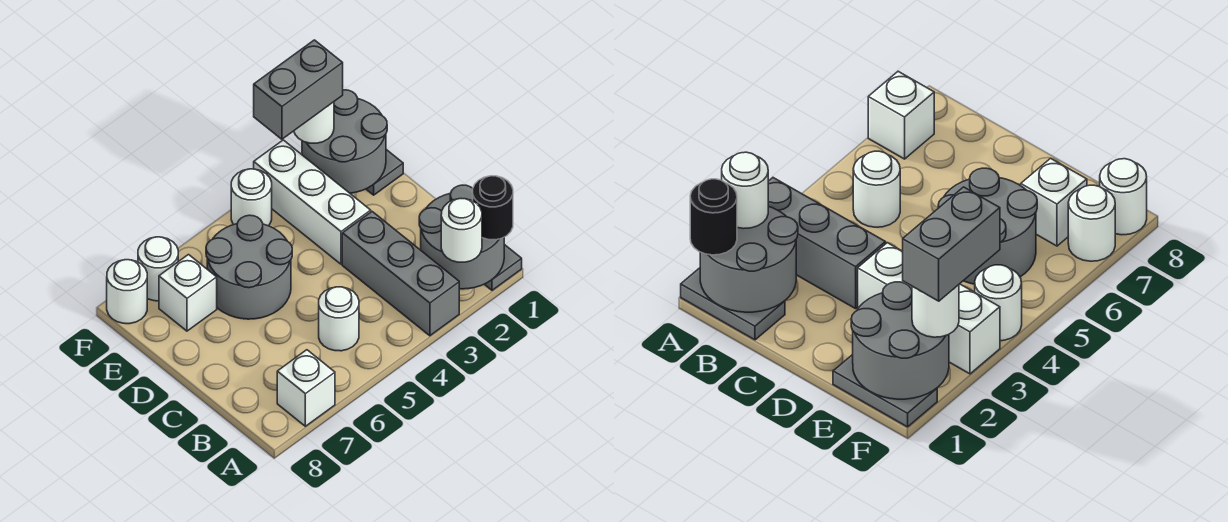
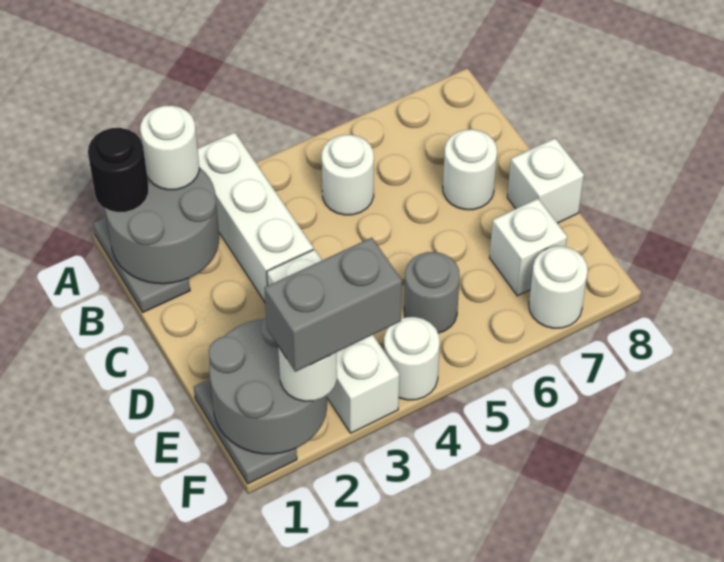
grey brick A3:C3 level 1 -> white brick A3:C3 level 1
white brick A7 level 1 -> white brick D8 level 1
grey round brick D5:E6 level 1 -> grey round brick E5 level 1
white round brick F8 level 1 -> white round brick C7 level 1

